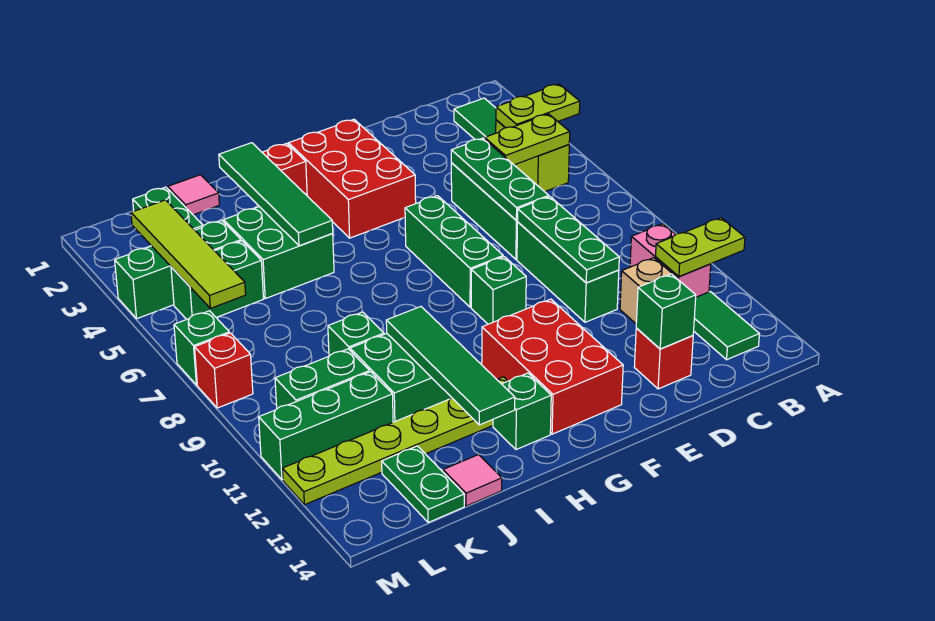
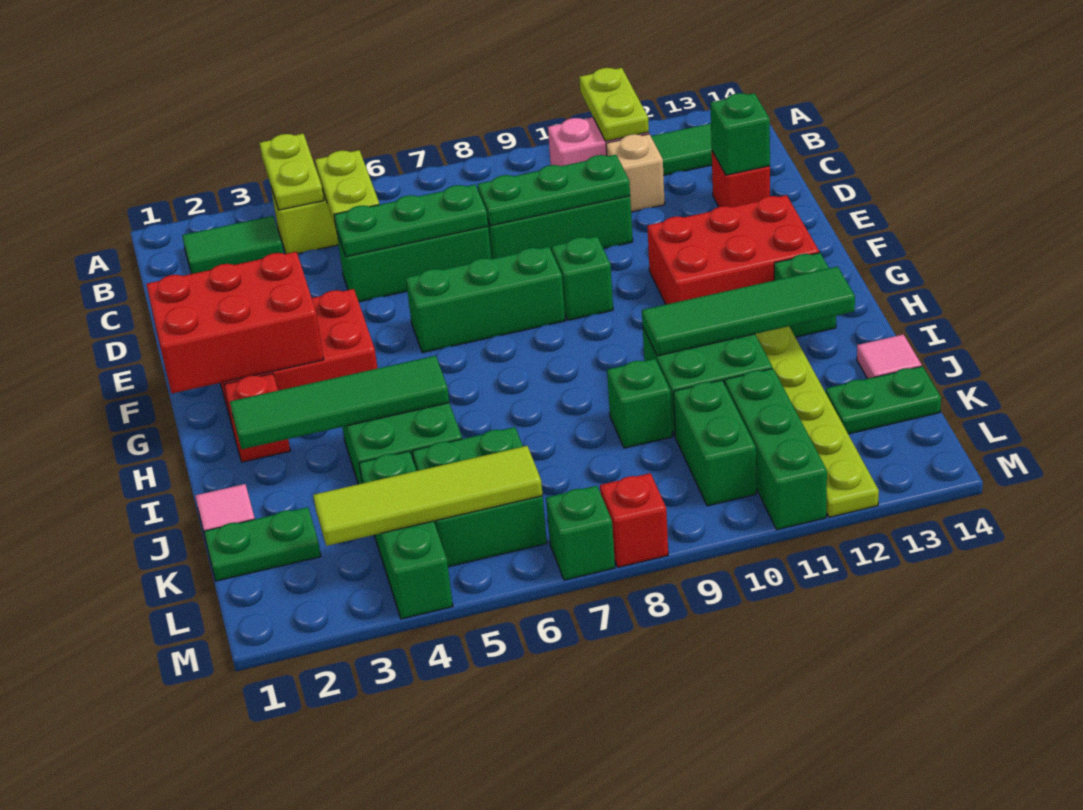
none -> red brick F1:G3 level 2
green brick K5:L5 level 1 -> green brick K5:L6 level 1

